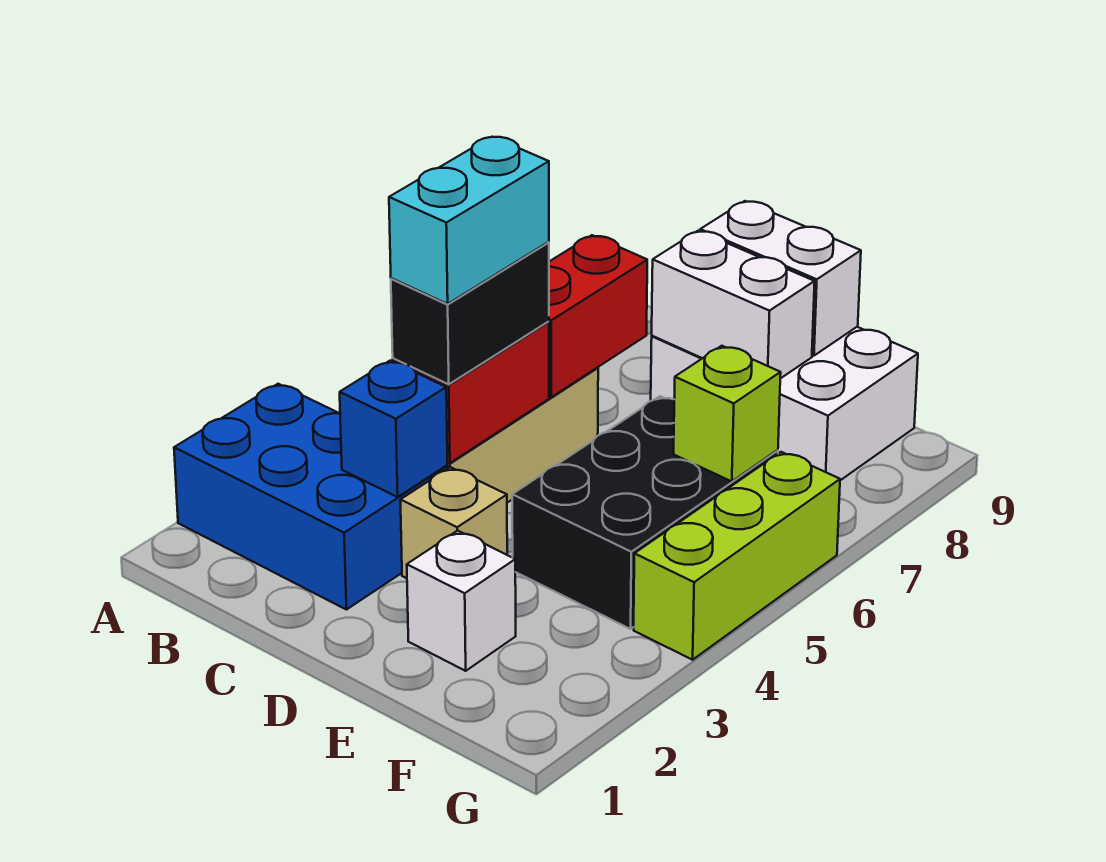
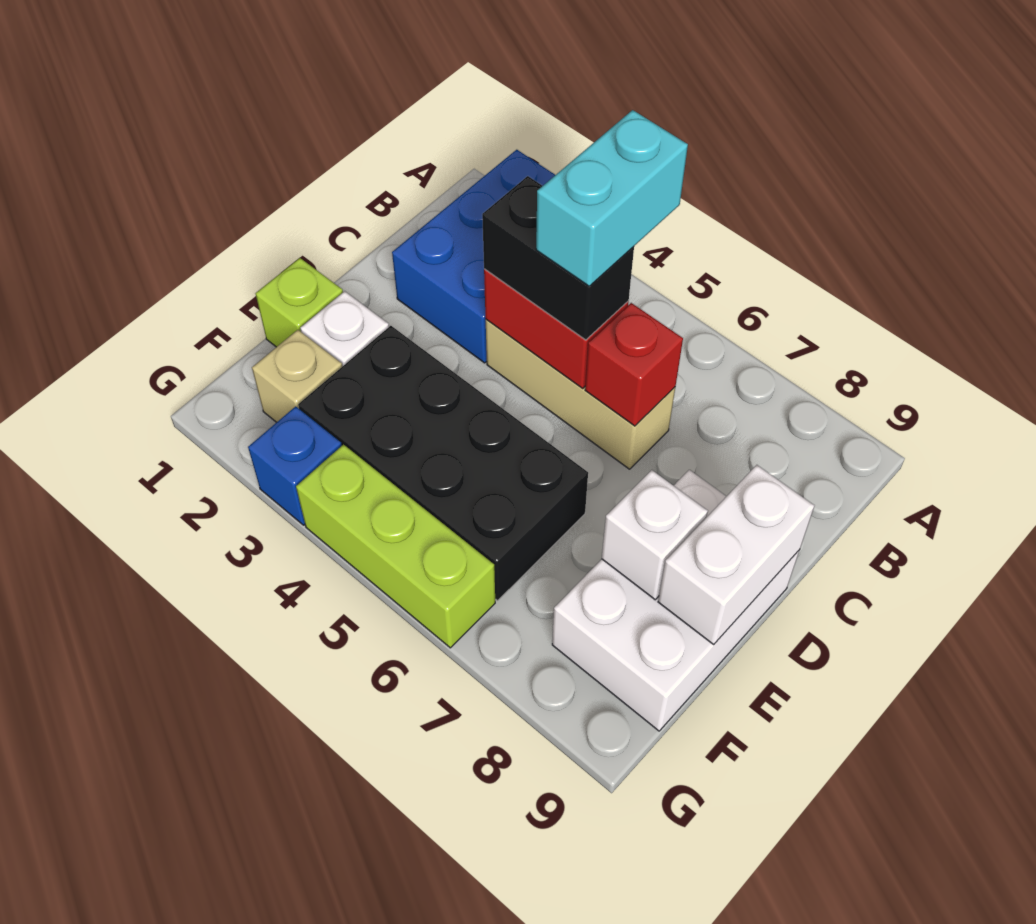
blue brick C3 level 2 -> blue brick G3 level 1
cyan brick C4:C5 level 4 -> cyan brick B5:C5 level 4
red brick C6:C7 level 2 -> red brick C6 level 2
tan brick D3 level 1 -> tan brick F2 level 1
white brick D8:E8 level 2 -> white brick E8 level 2
black brick E4:F6 level 1 -> black brick E3:F6 level 1
lime brick F6 level 2 -> lime brick E1 level 1

